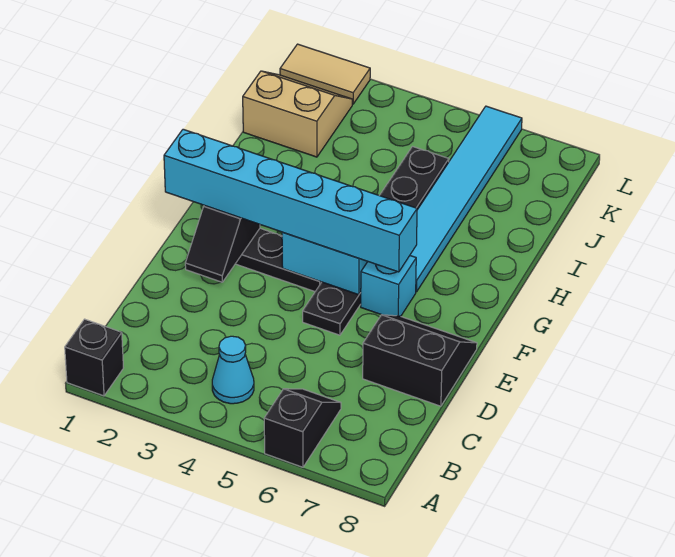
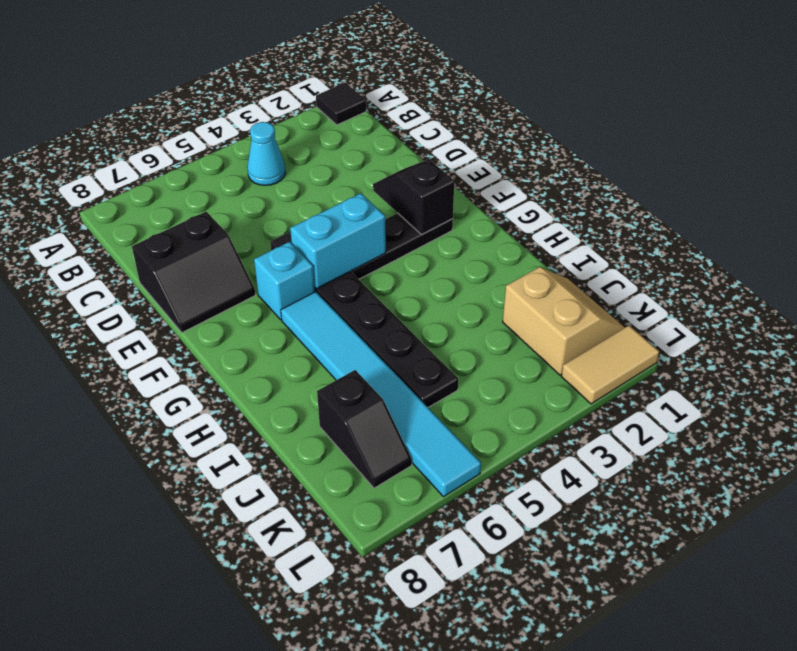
black brick A1 level 1 -> black tile A1 level 1
black slope A6:B6 level 1 top A -> black slope J7:K7 level 1 top J
cyan brick F1:F6 level 3 -> none
tan slope J1:K2 level 1 top J -> tan slope J1:K2 level 1 top 2

